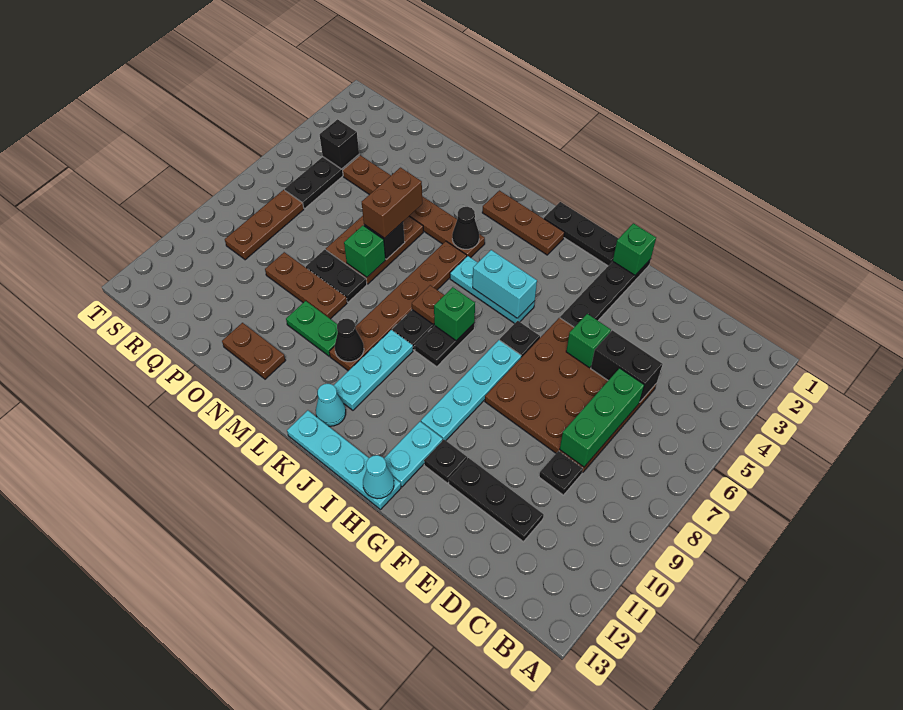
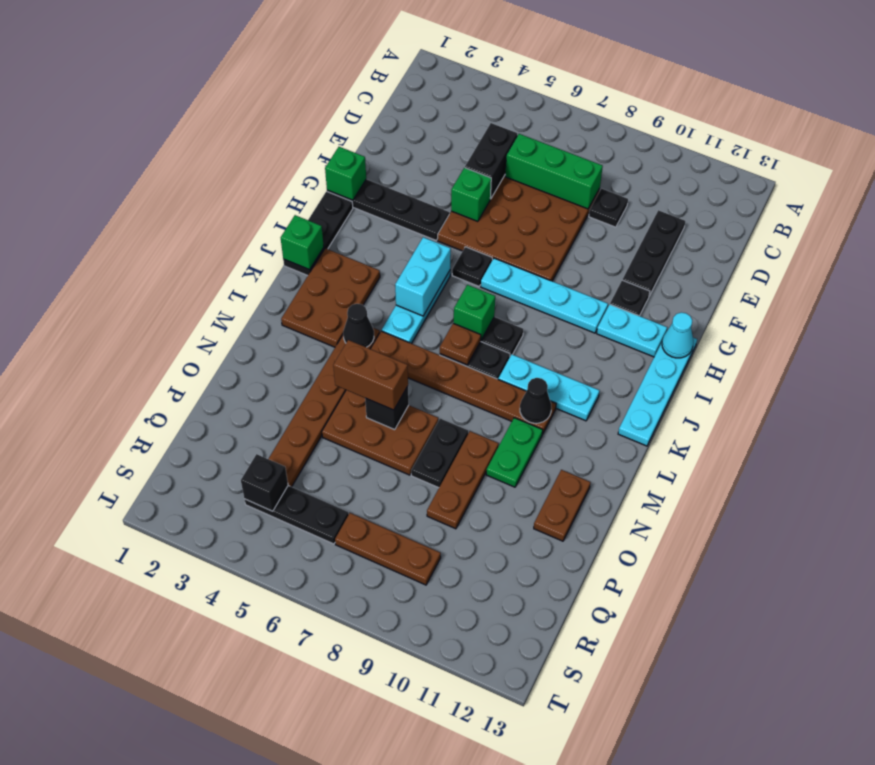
brown plate J2:L2 level 1 -> brown plate J2:L3 level 1
cyan cone K12 level 1 -> none
green brick N7 level 2 -> green brick J1 level 2

